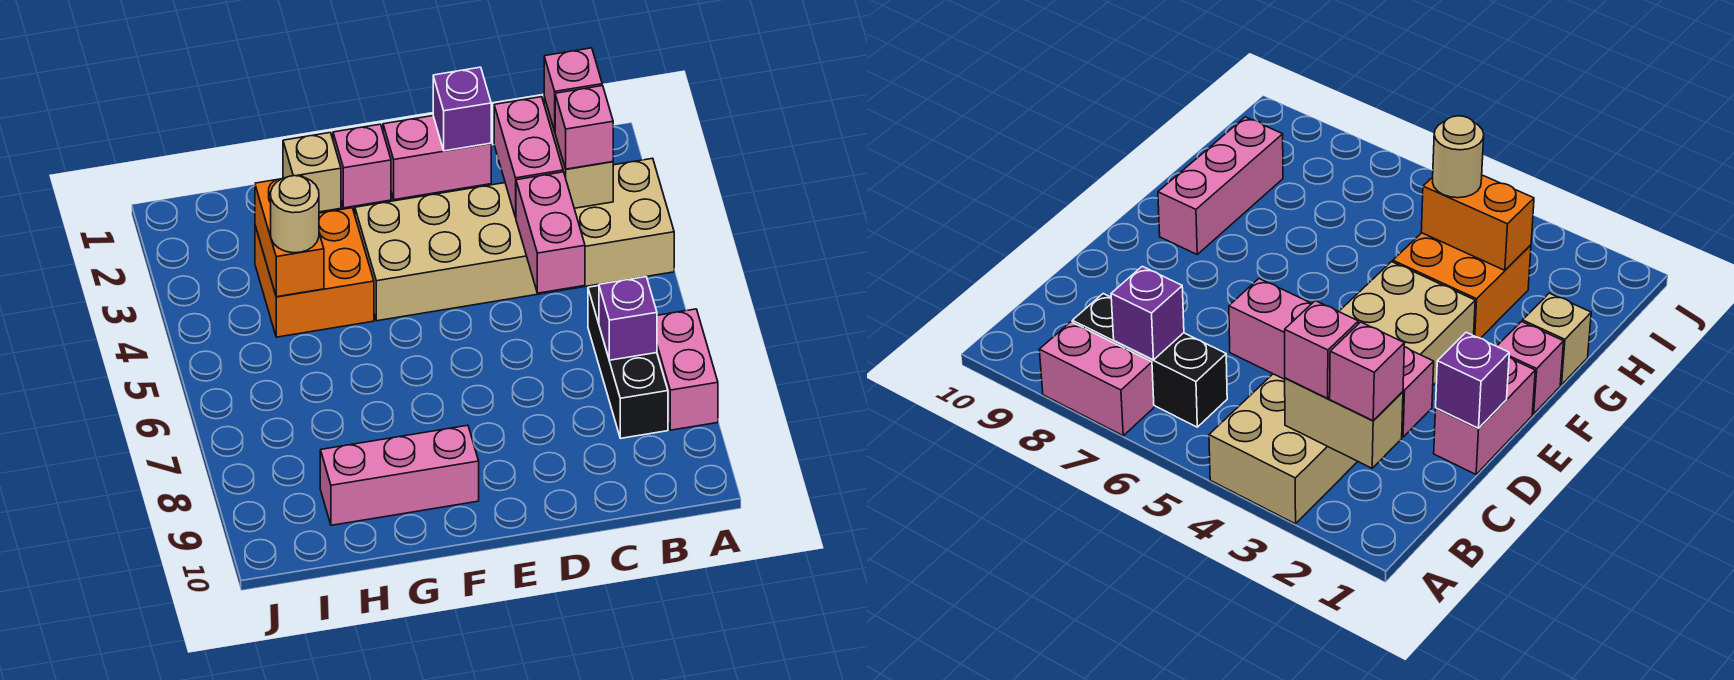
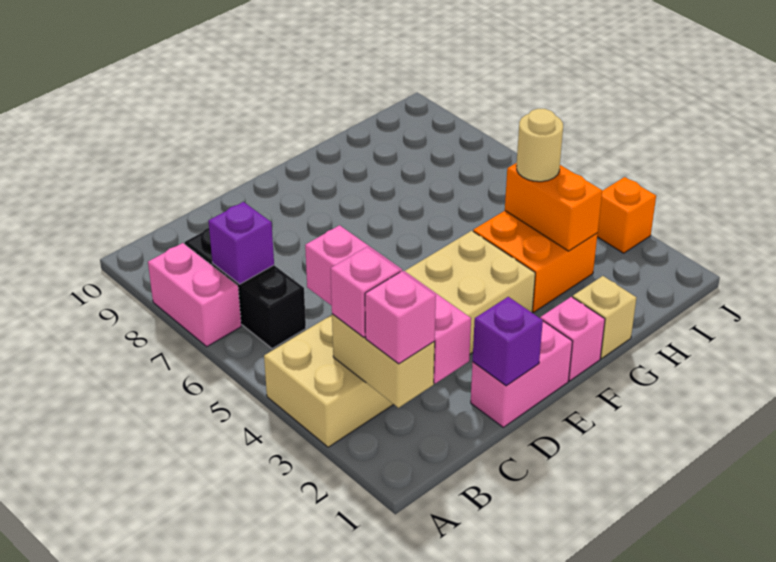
pink brick F9:H9 level 1 -> none
none -> orange brick J3 level 1

